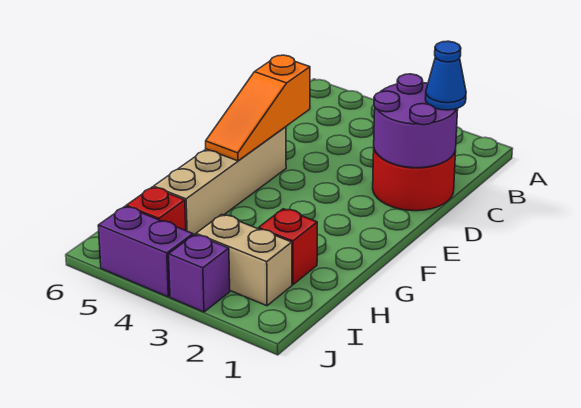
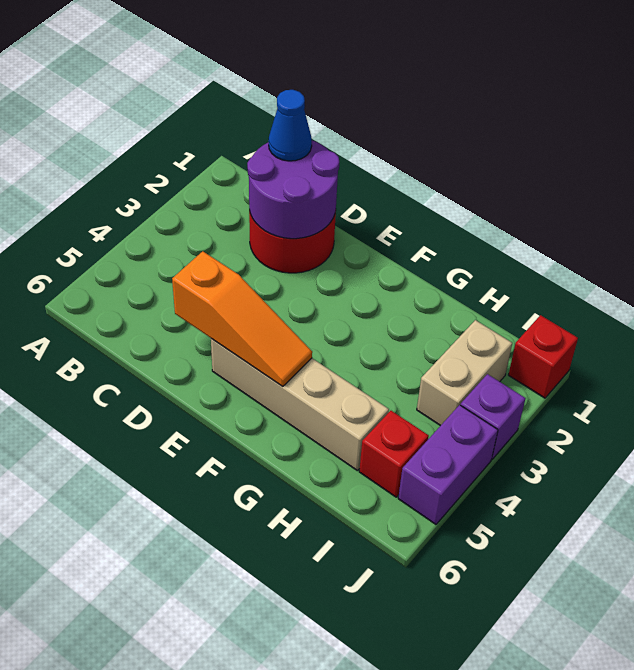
red brick H2 level 1 -> red brick J1 level 1

